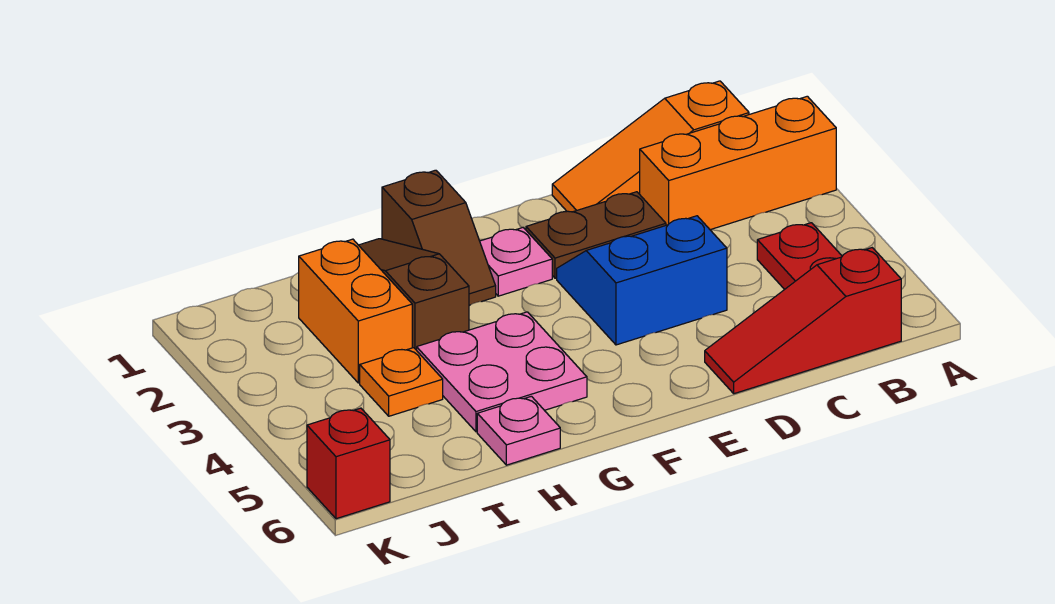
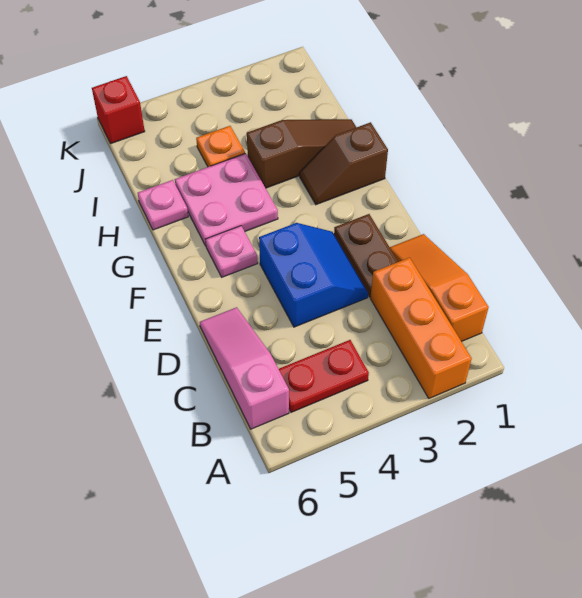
red slope B6:D6 level 1 top B -> pink slope B6:D6 level 1 top B
pink plate F2 level 1 -> pink plate F5 level 1
orange brick I2:I3 level 1 -> none

